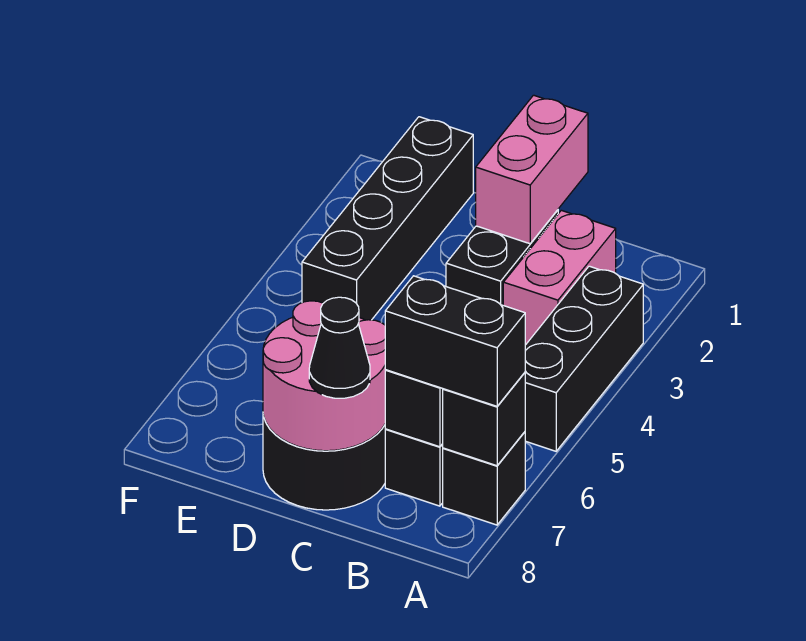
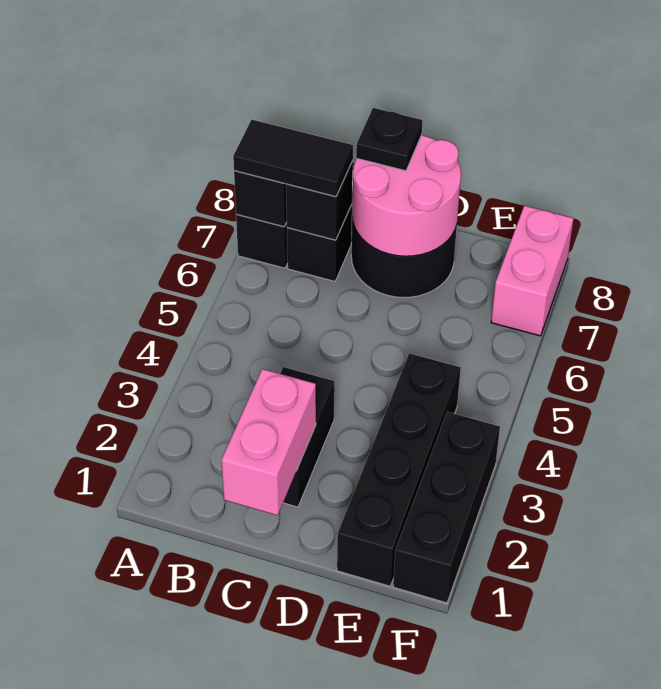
black brick A3:A5 level 1 -> black brick F1:F3 level 1
black brick A7:B7 level 3 -> black tile A7:B7 level 3
pink brick B2:B3 level 1 -> pink brick F7:F8 level 1
black cone C8 level 3 -> black plate C8 level 3

